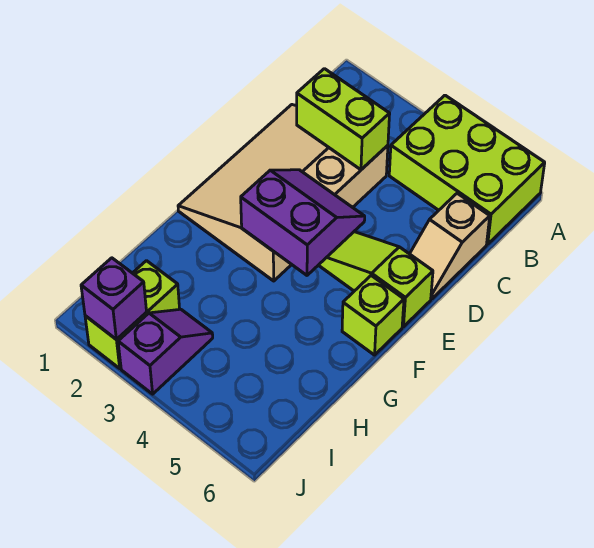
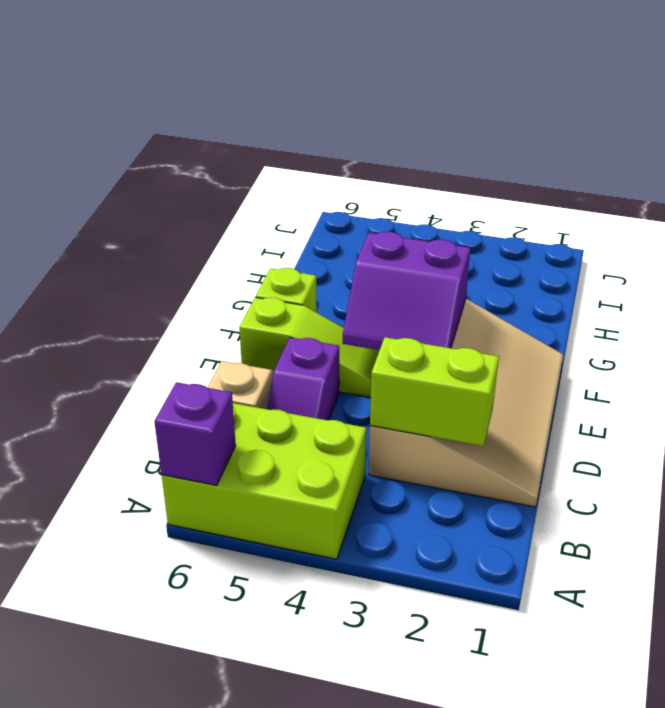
lime brick I2:J2 level 1 -> none
purple slope I3:J3 level 1 top J -> purple slope C5:D5 level 1 top D
purple brick J2 level 2 -> purple brick A6 level 2

